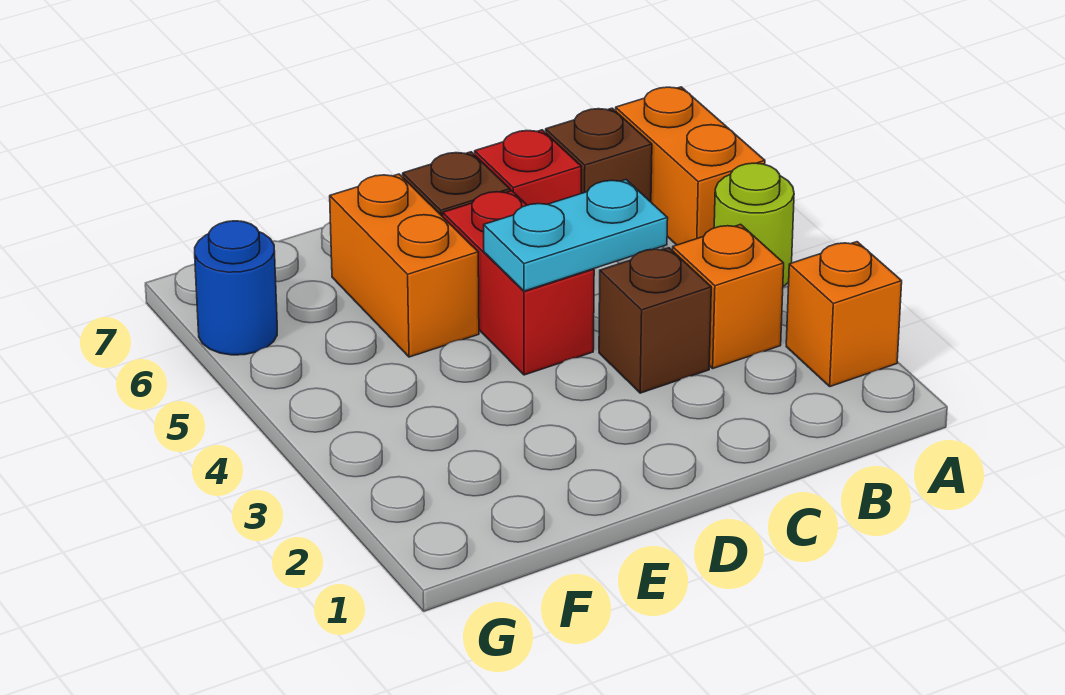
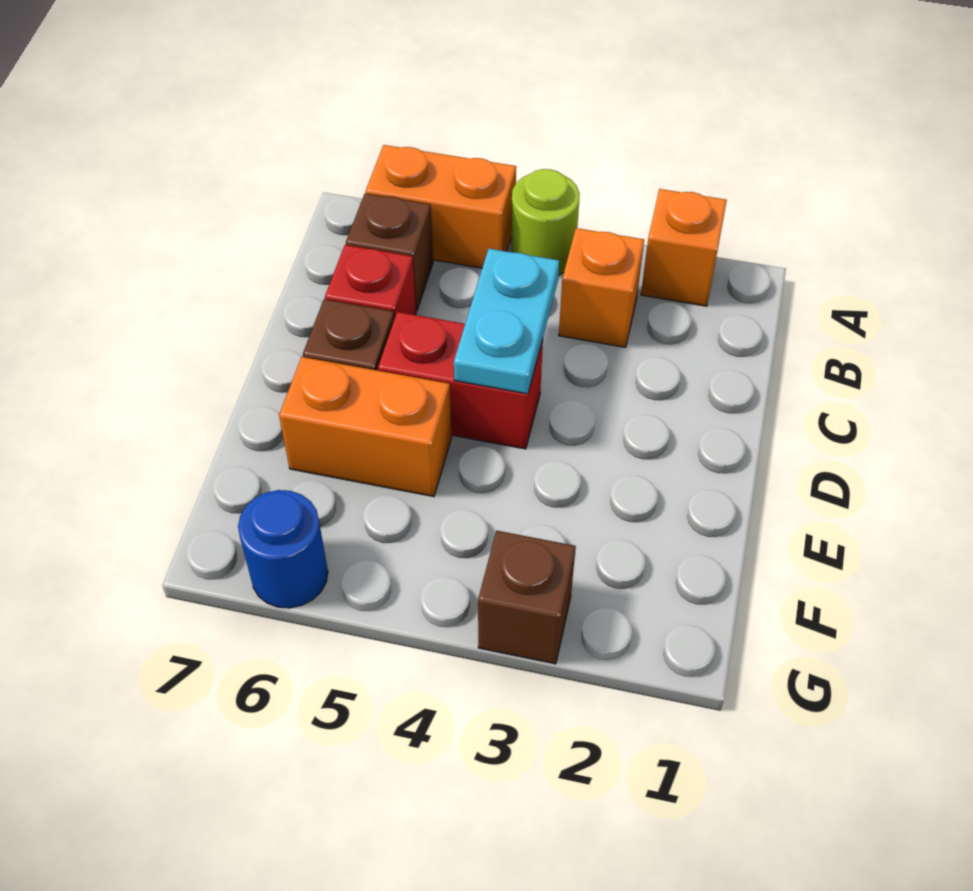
brown brick C3 level 1 -> brown brick G3 level 1

